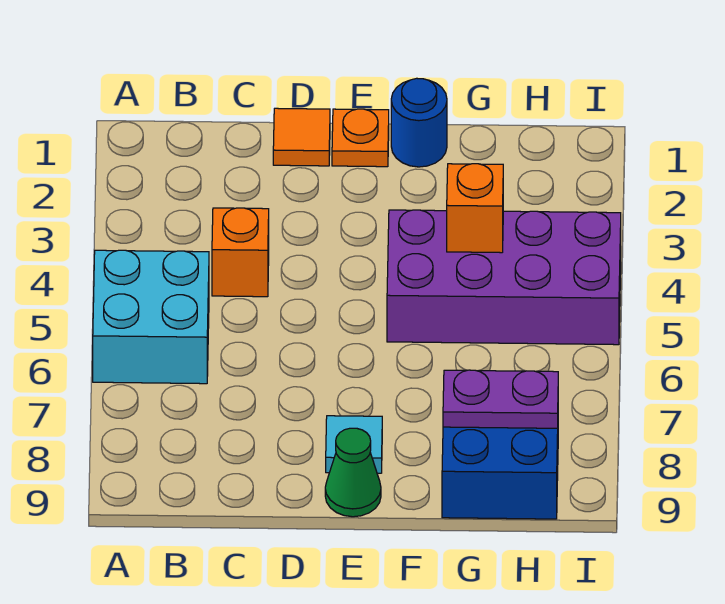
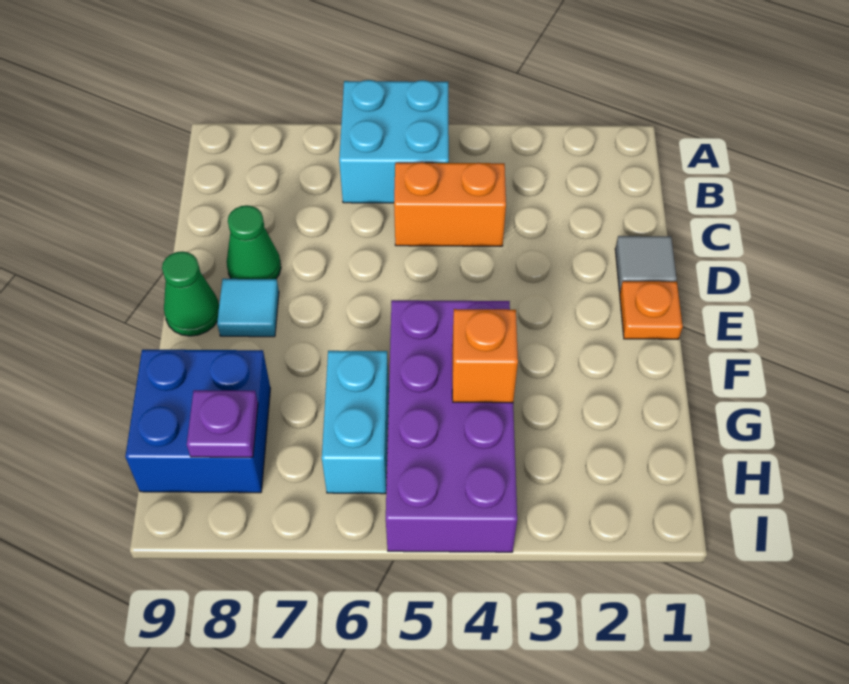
orange brick C4 level 1 -> orange brick C4:C5 level 1
orange tile D1 level 1 -> grey tile D1 level 1
none -> green cone D8 level 1
blue round brick F1 level 1 -> none
none -> cyan brick G6:H6 level 1
purple plate G8:H8 level 2 -> purple plate H8 level 2

